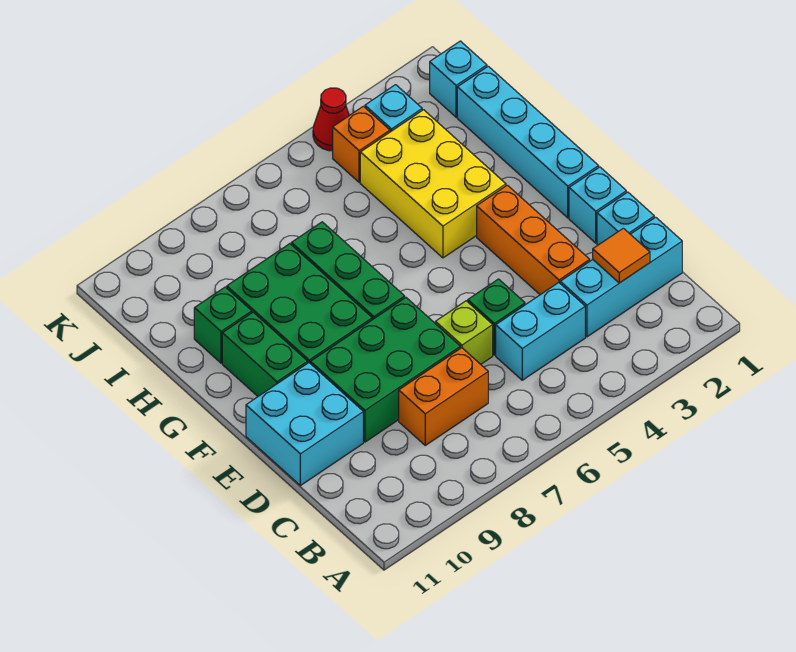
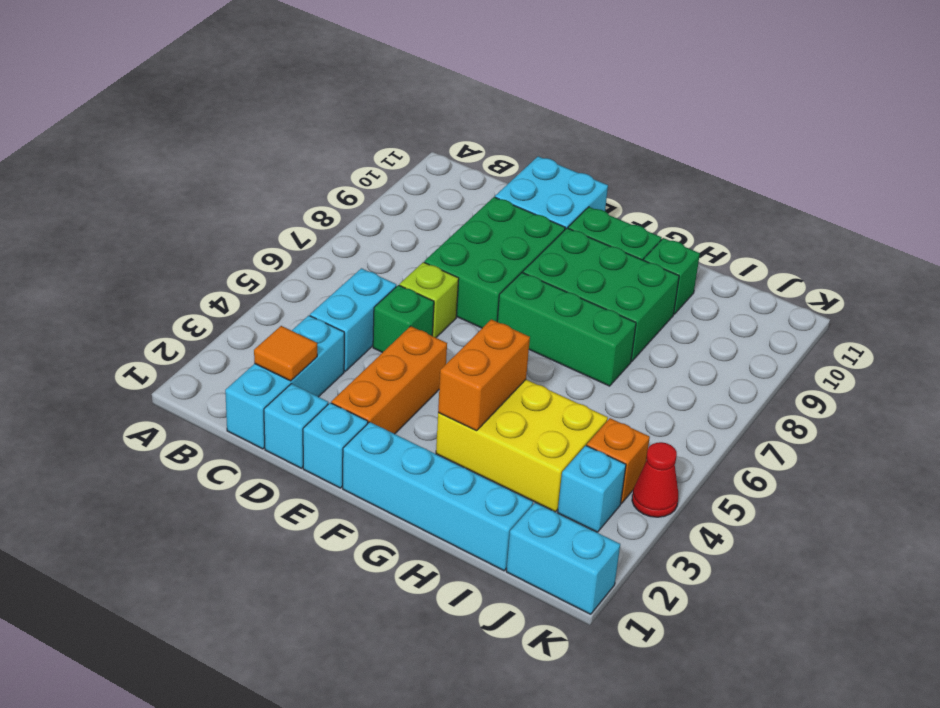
orange brick C7:C8 level 1 -> orange brick G3:G4 level 2
orange brick D3:F3 level 1 -> orange brick E2:E4 level 1
cyan brick J1 level 1 -> cyan brick J1:K1 level 1

